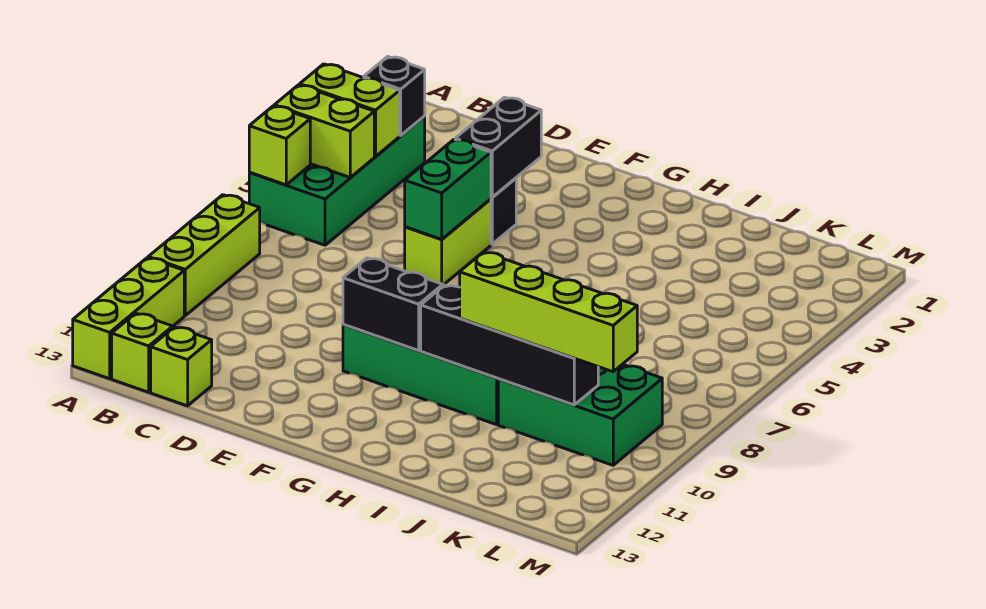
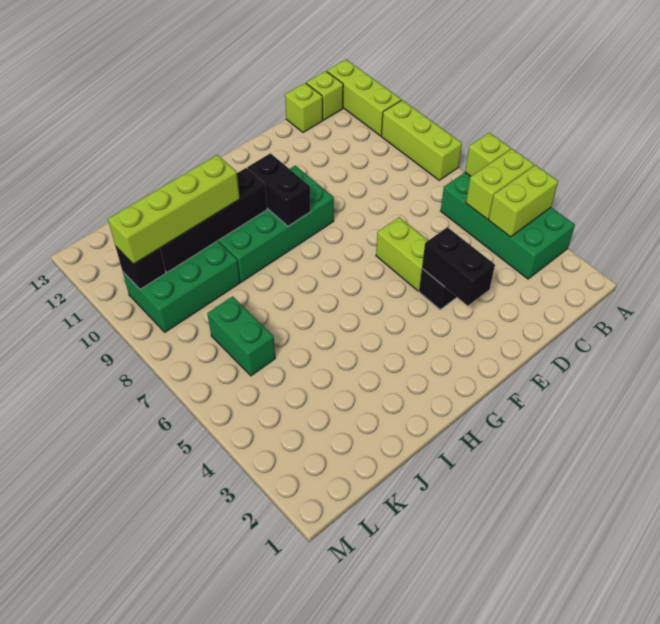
black brick B3 level 2 -> black brick L10 level 2
green brick E5:E6 level 2 -> green brick K6:K7 level 1
black brick F10:G10 level 2 -> black brick G9:G10 level 2

